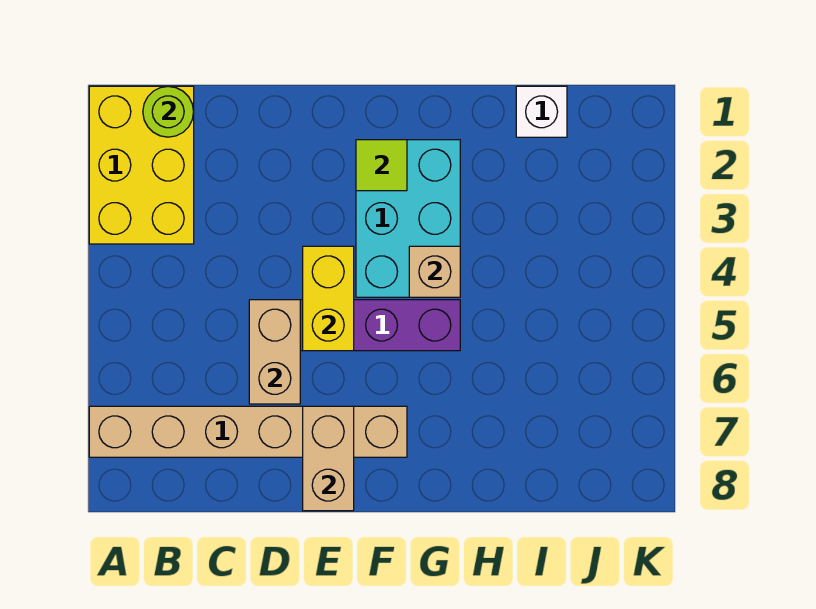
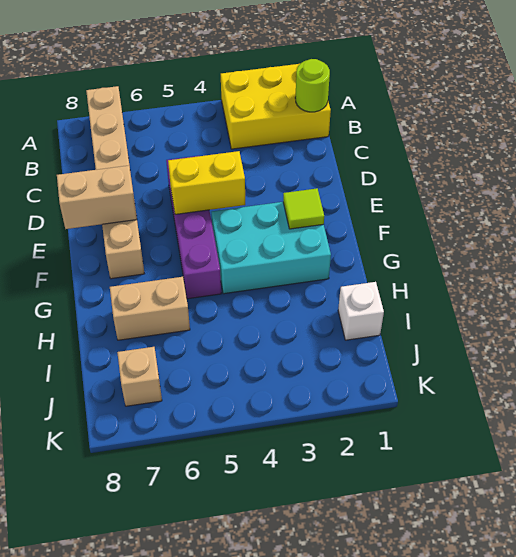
tan brick D5:D6 level 2 -> tan brick H6:H7 level 1
tan brick G4 level 2 -> tan brick J7 level 1

